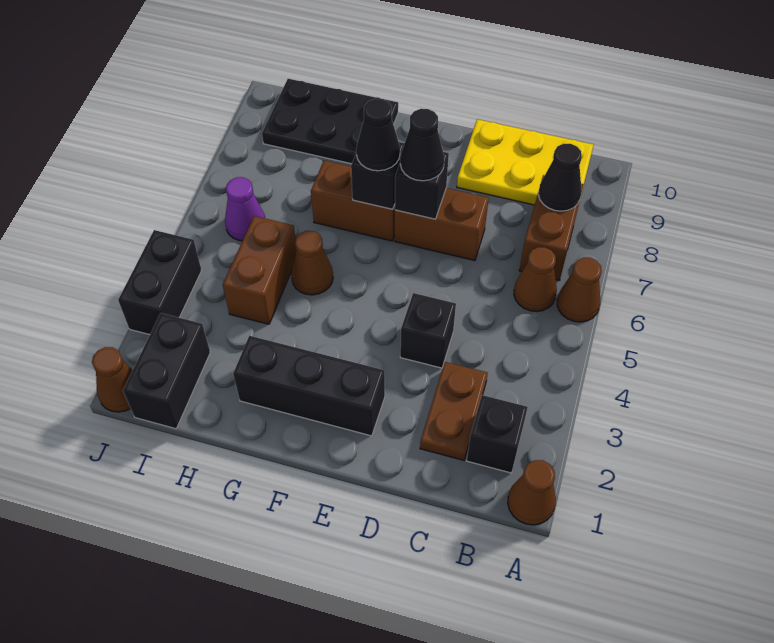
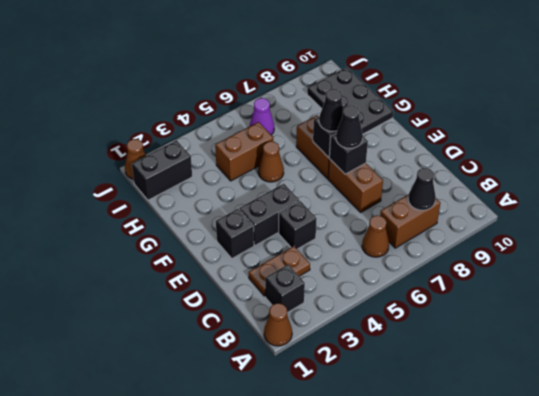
brown cone A6 level 1 -> none
yellow plate B9:D10 level 1 -> none
black brick E2:G2 level 1 -> black brick E2 level 1
black brick J3:J4 level 1 -> black brick E3:E4 level 1

